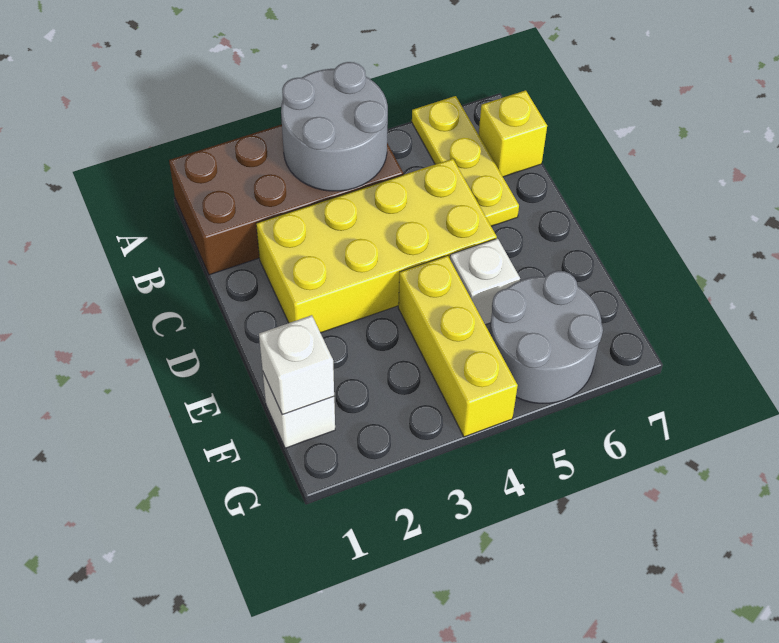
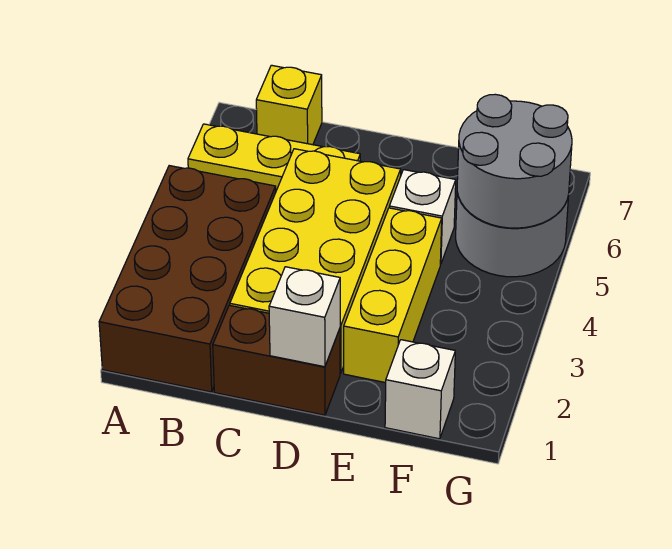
grey round brick A3:B4 level 2 -> grey round brick F5:G6 level 2
none -> brown brick C1:D1 level 1
yellow brick E4:G4 level 1 -> yellow brick E2:E4 level 1
white brick F1 level 2 -> white brick D1 level 2

